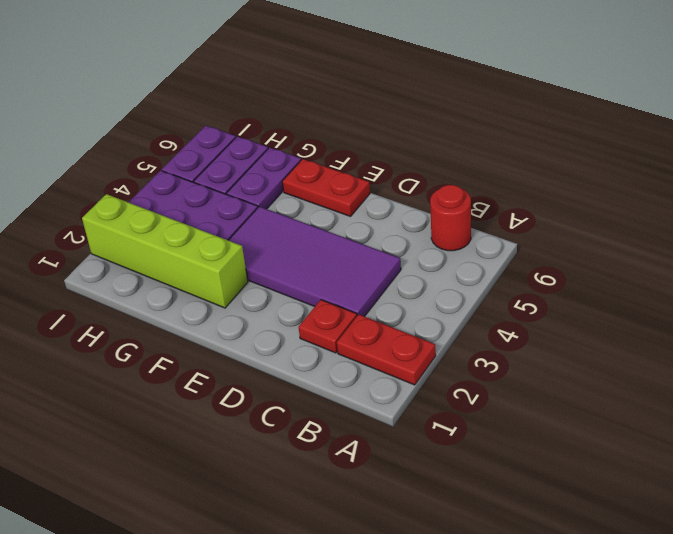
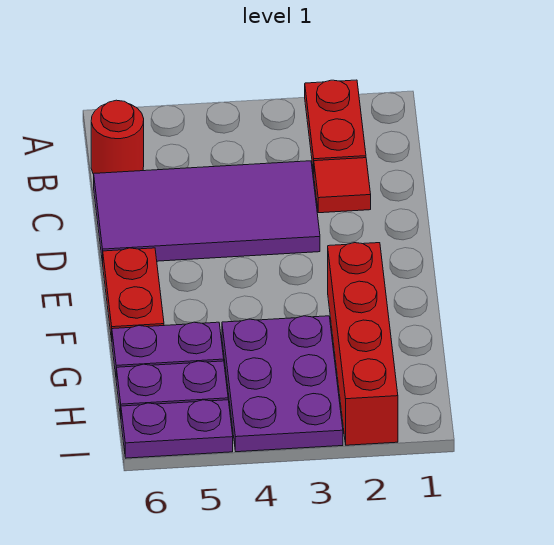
red plate C2 level 1 -> red tile C2 level 1
purple tile C3:F4 level 1 -> purple tile C3:D6 level 1
lime brick F2:I2 level 1 -> red brick F2:I2 level 1

